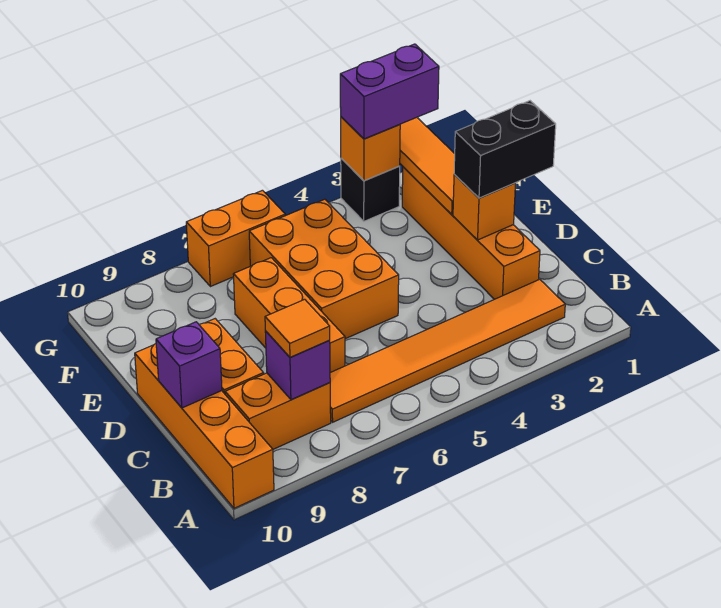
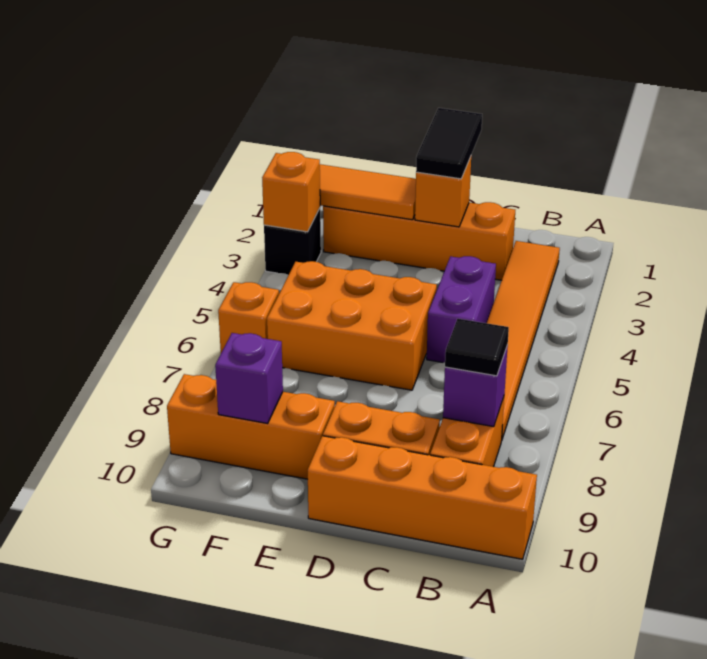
orange tile B8 level 3 -> black tile B8 level 3
orange brick C7:E7 level 1 -> orange brick E9:G9 level 1
purple brick C10 level 2 -> purple brick F9 level 2
black brick D1:D2 level 3 -> black tile D1:D2 level 3
purple brick G2:G3 level 3 -> purple brick C4:C5 level 1
orange brick G6:G7 level 1 -> orange brick G6 level 1

